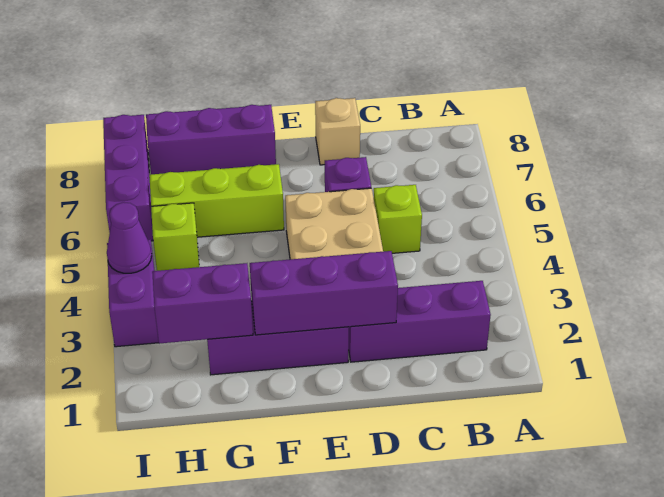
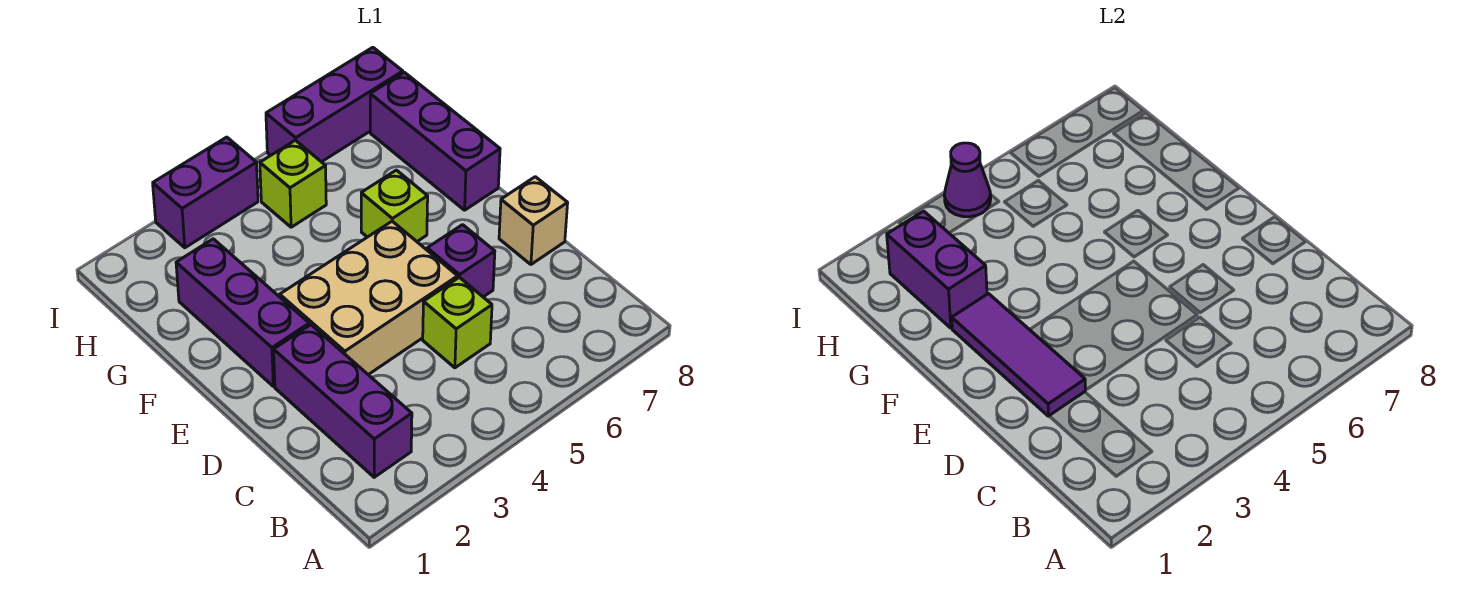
purple brick D2:F2 level 2 -> purple tile D2:F2 level 2
lime brick F6:H6 level 1 -> lime brick F6 level 1

